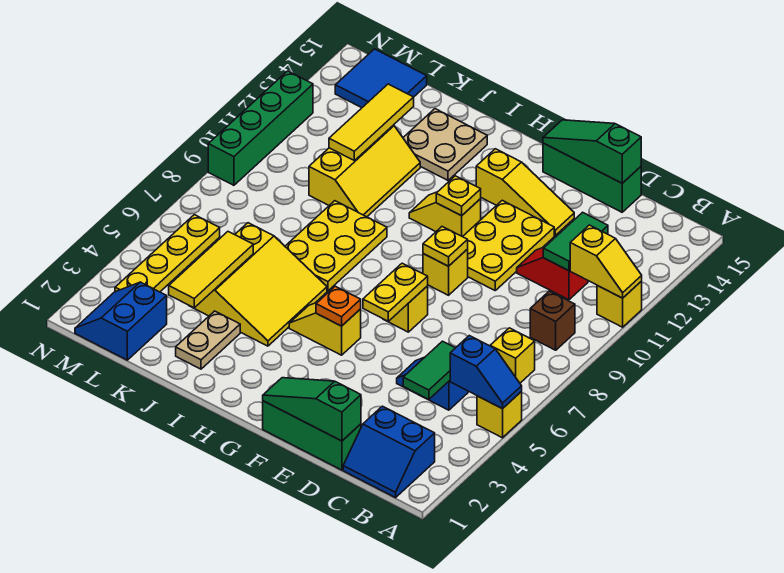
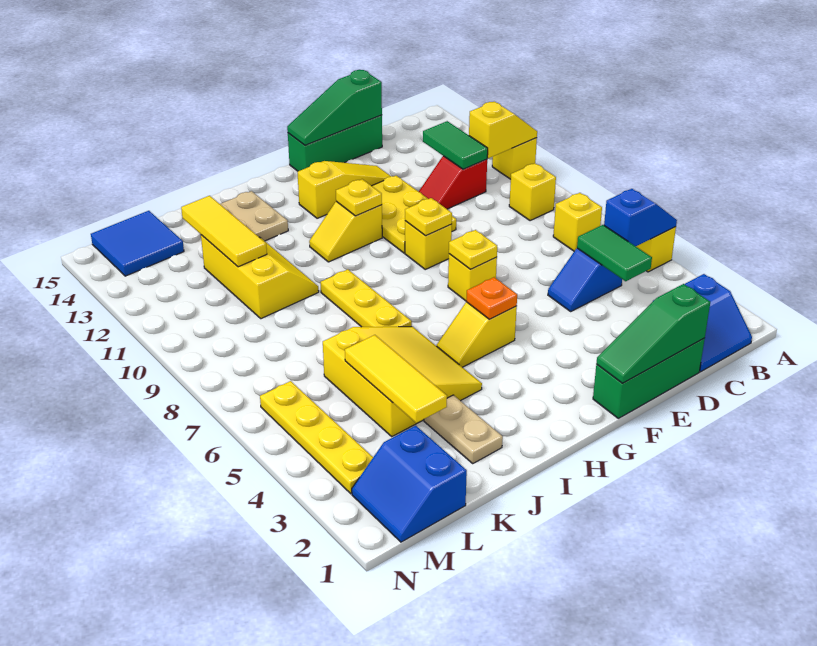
brown brick B9 level 1 -> yellow brick B9 level 1
yellow plate F6:F7 level 2 -> yellow plate F7 level 2
yellow plate I7:J9 level 1 -> yellow plate I7:I9 level 1
green brick N9:N12 level 1 -> none

